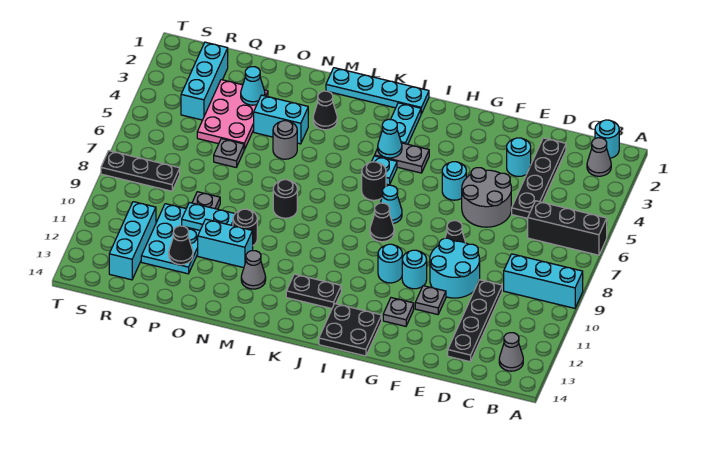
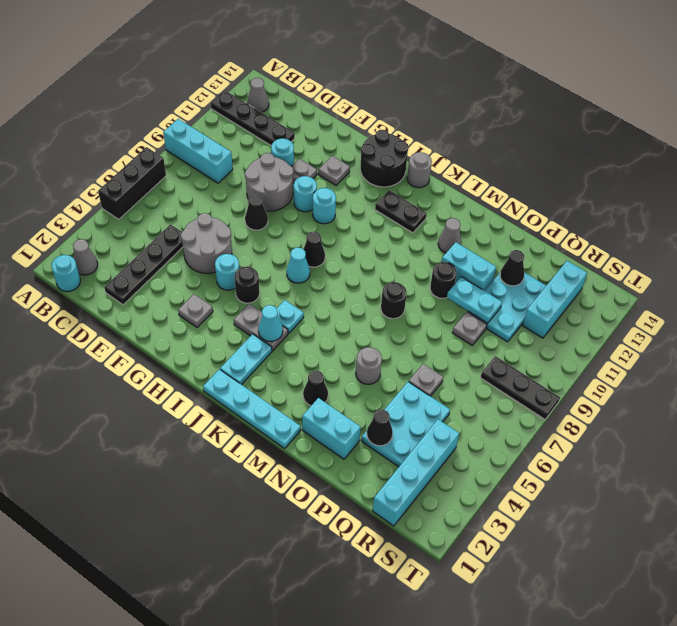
black brick A6:C6 level 1 -> black brick A5:A7 level 1
black plate D10:D13 level 1 -> black plate A12:D12 level 1
cyan round brick E3 level 1 -> cyan round brick E11 level 1
cyan round brick E9:F10 level 1 -> grey round brick E9:F10 level 1
none -> grey plate G3 level 1
black plate H13:I14 level 1 -> black round brick H13:I14 level 1
black round brick J6 level 1 -> black round brick H5 level 1
none -> grey round brick J14 level 1
cyan brick N4:O4 level 1 -> cyan brick N2:O2 level 1
pink plate P3:Q5 level 1 -> cyan plate P3:Q5 level 1
cyan cone P3 level 2 -> black cone P3 level 2
cyan brick R2:R4 level 1 -> cyan brick R1:R4 level 1

